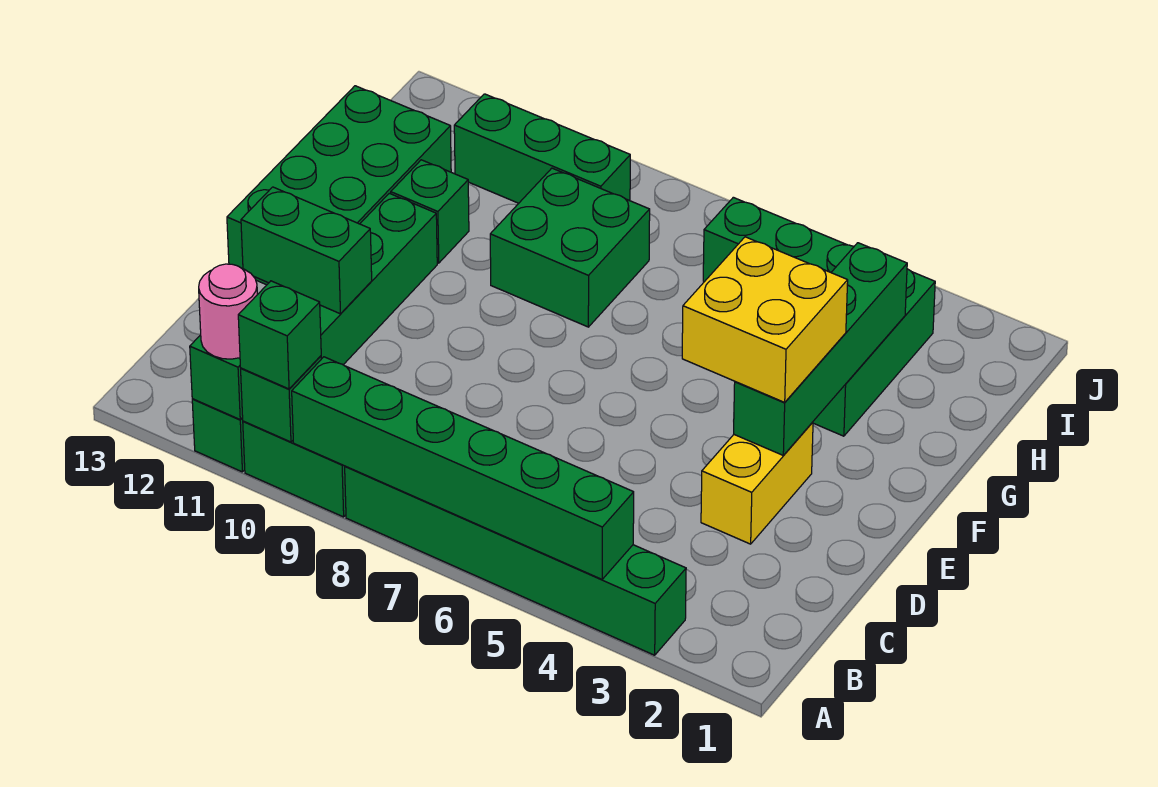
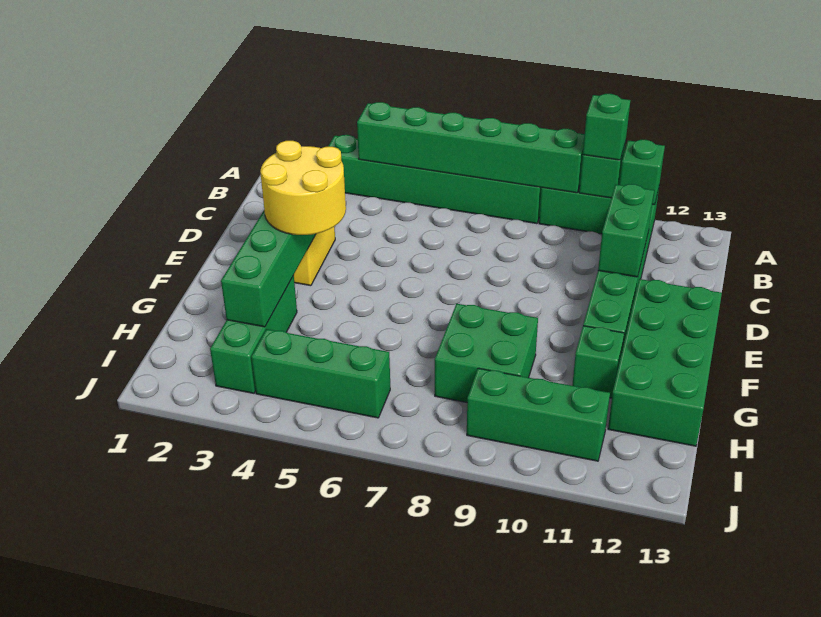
pink round brick A11 level 3 -> none
green brick D11:D12 level 2 -> green brick C11:D11 level 2
yellow brick E3:F4 level 3 -> yellow round brick E3:F4 level 3

